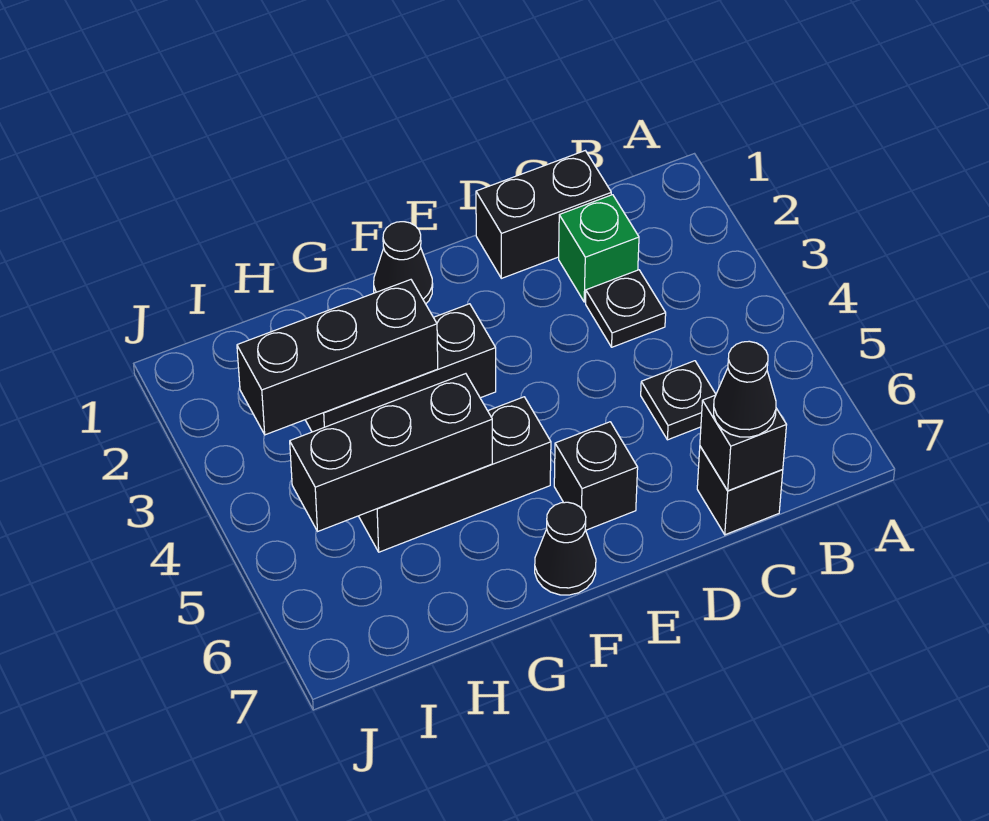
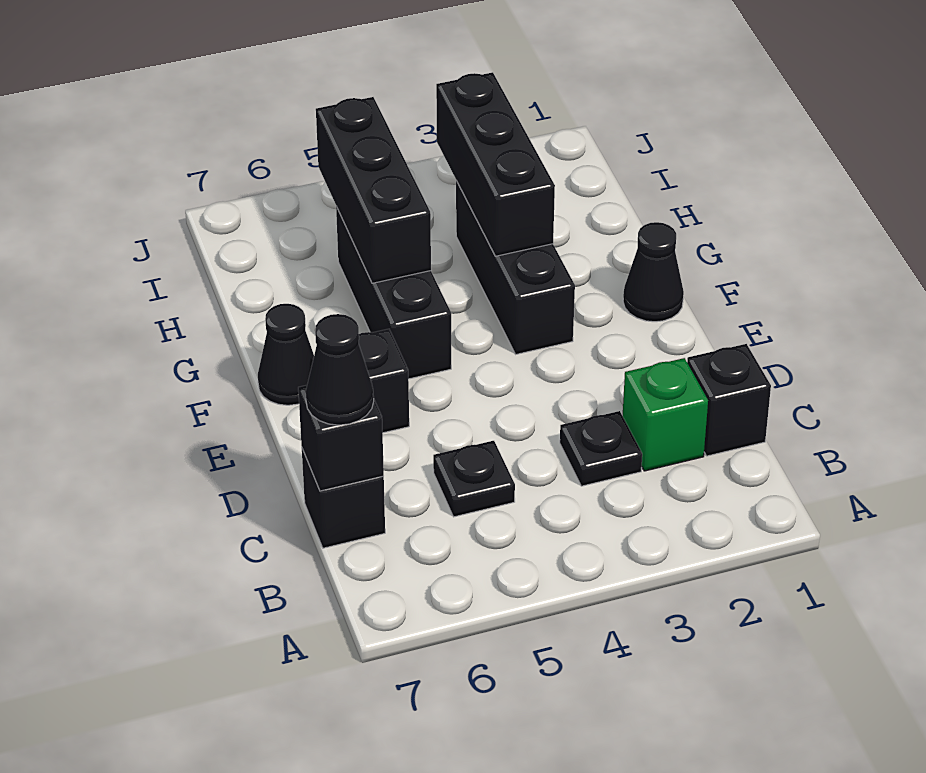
black brick C1:D1 level 1 -> black brick C1 level 1

